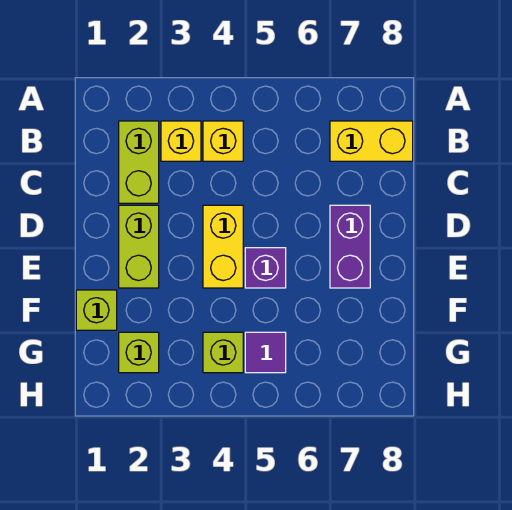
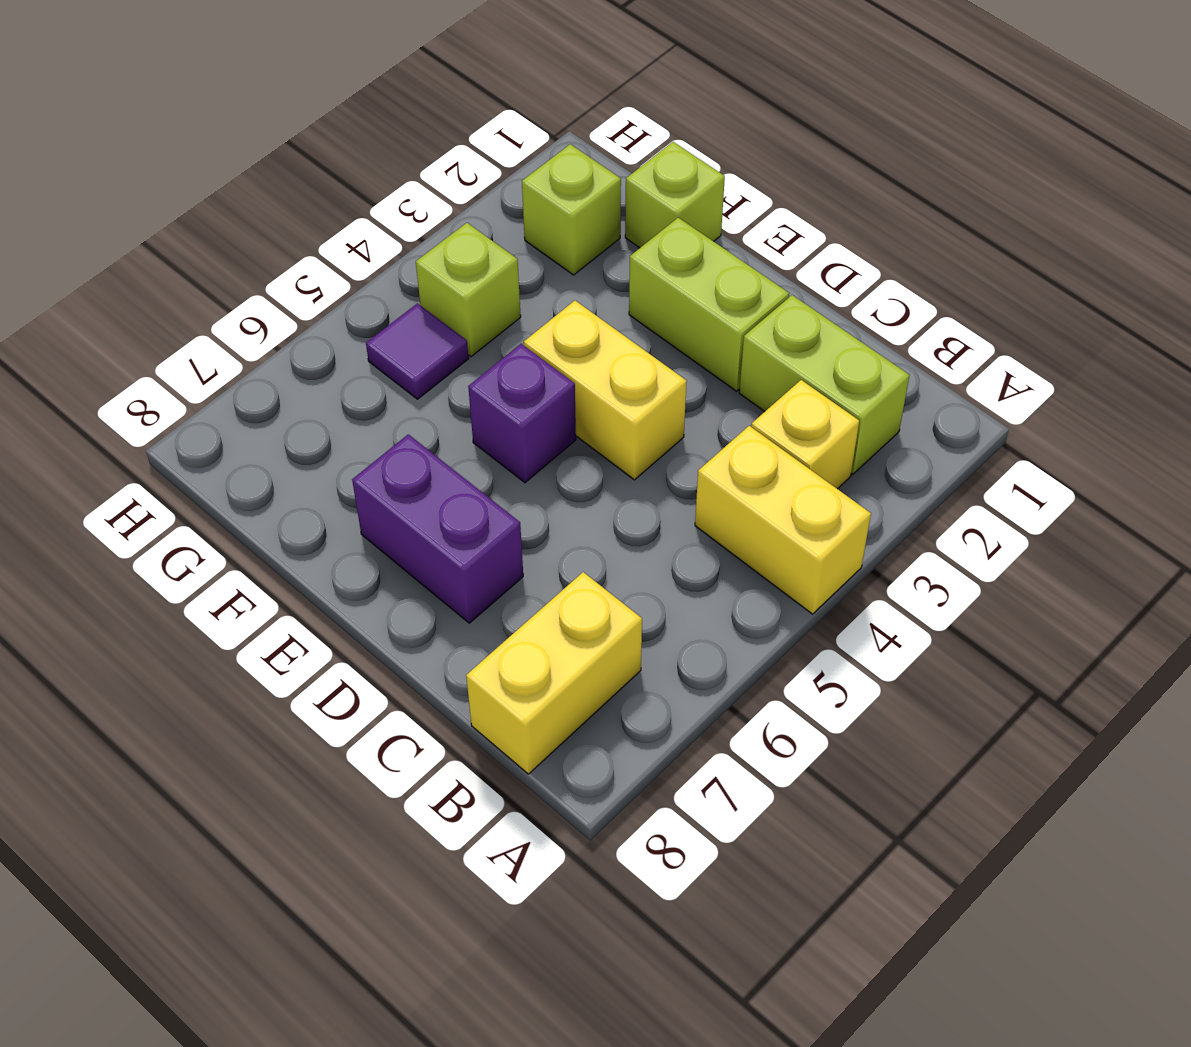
yellow brick B4 level 1 -> yellow brick A4:B4 level 1

